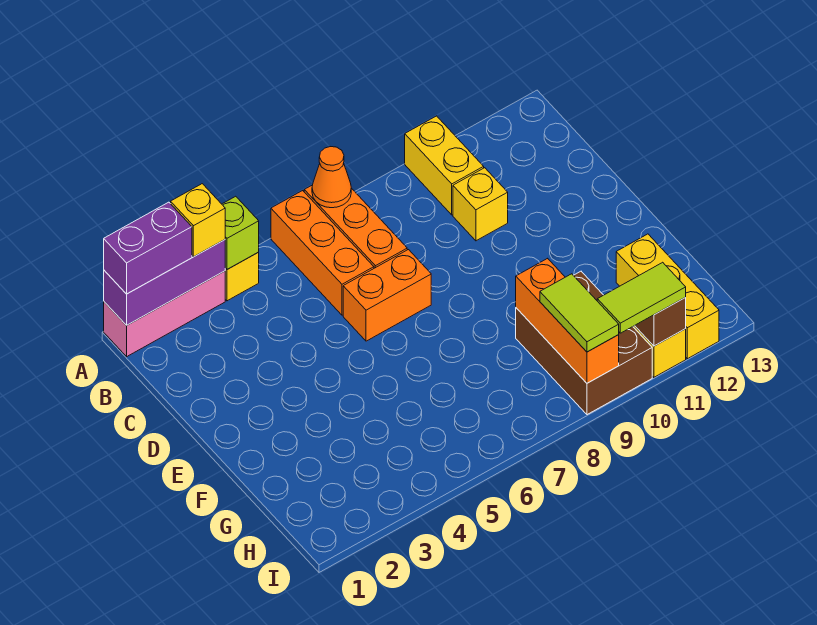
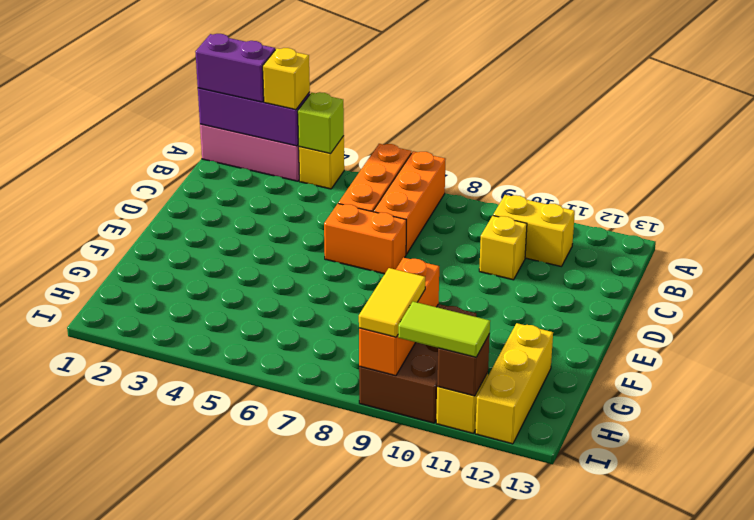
orange cone A7 level 2 -> none
yellow brick A10:B10 level 1 -> yellow brick B10:B11 level 1
lime tile H9:I9 level 3 -> yellow tile H9:I9 level 3

